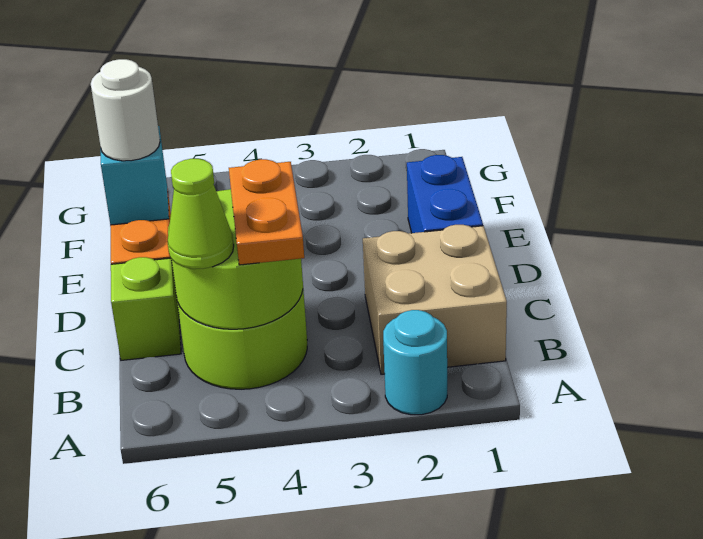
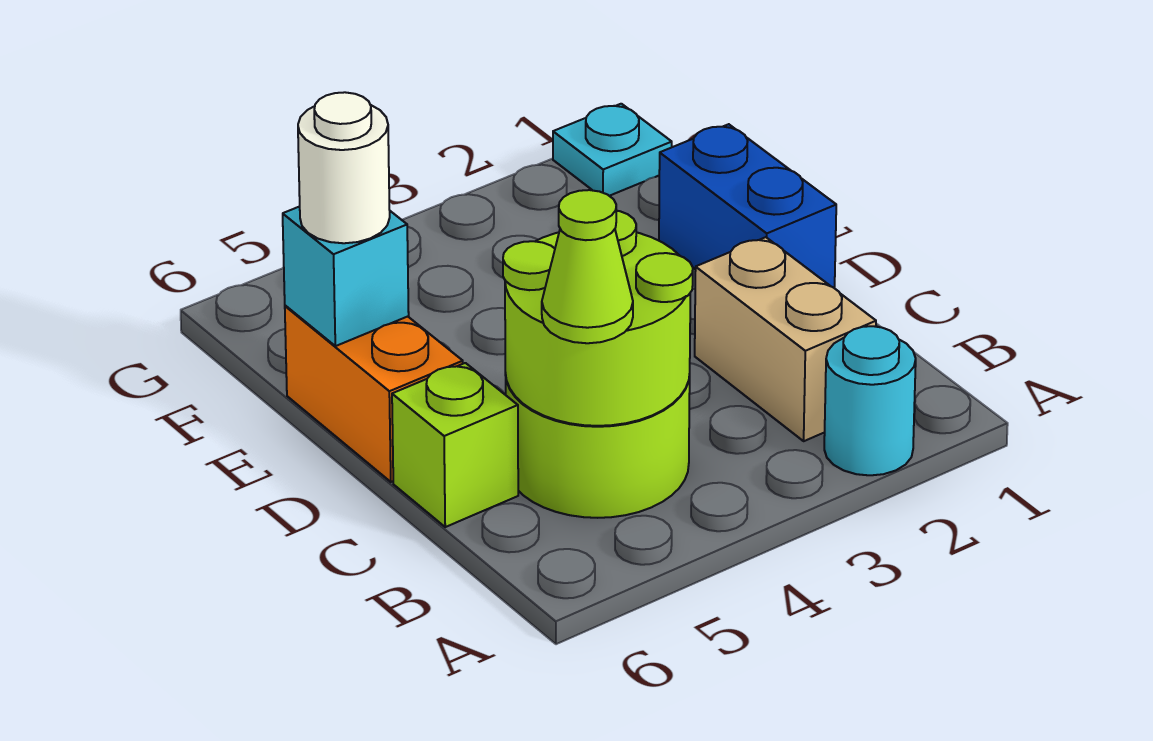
tan brick B1:C2 level 1 -> tan brick B2:C2 level 1
orange plate B4:C4 level 3 -> none
none -> cyan plate G1 level 1

